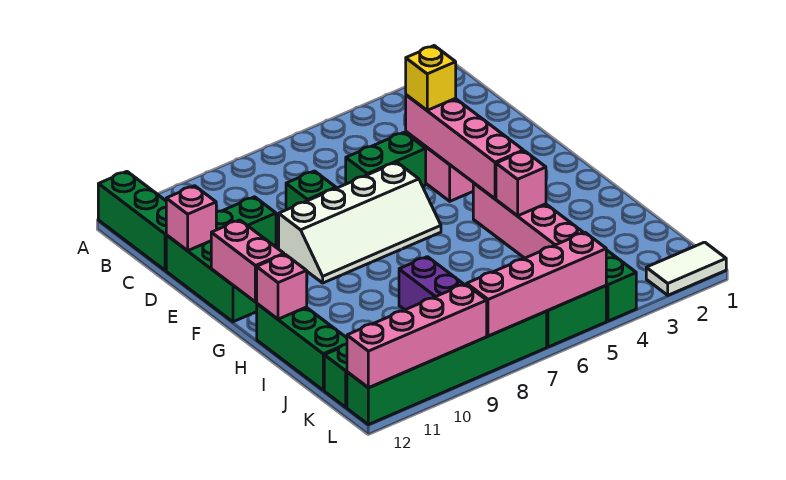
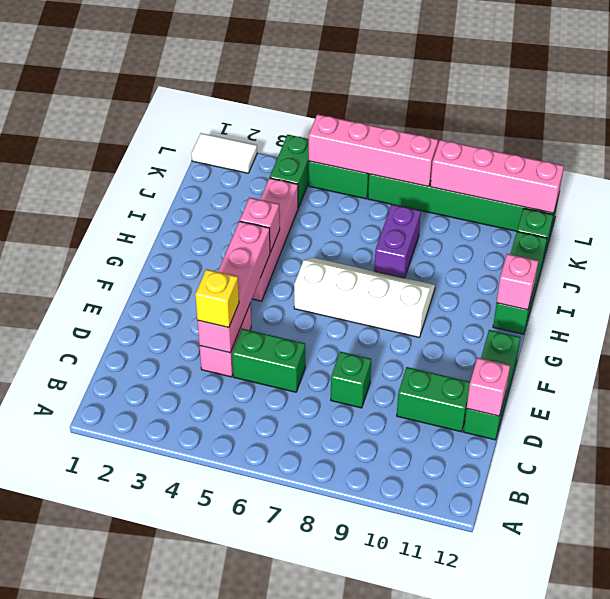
green brick A12:C12 level 1 -> none
white slope E6:F9 level 1 top E -> white slope G6:H9 level 1 top G
pink brick F12:G12 level 2 -> none

